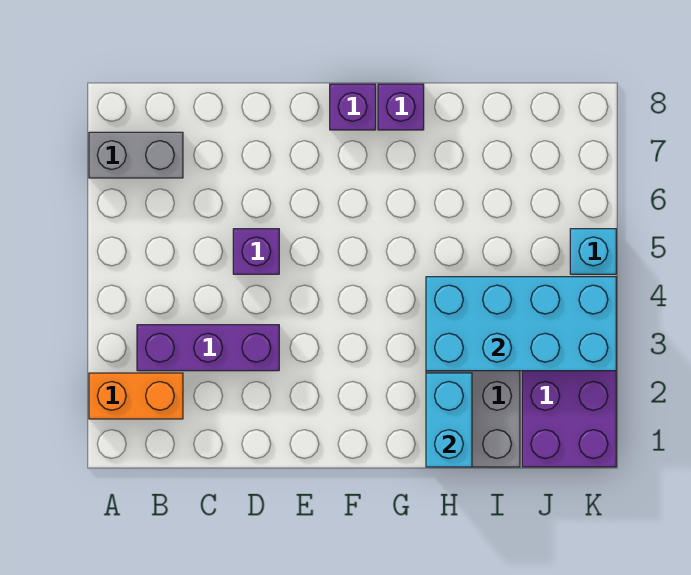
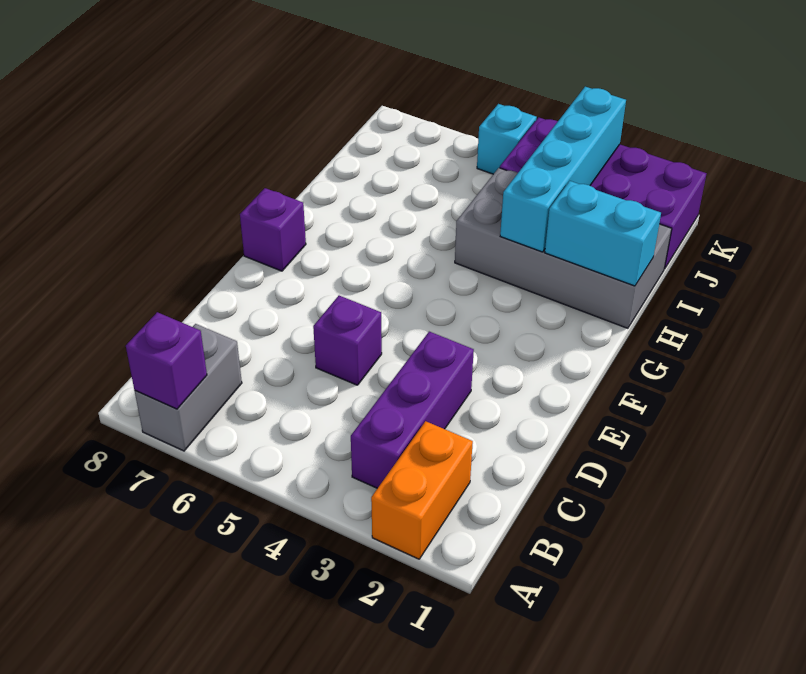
purple brick G8 level 1 -> purple brick A7 level 2
cyan brick H3:K4 level 2 -> cyan brick H3:K3 level 2

